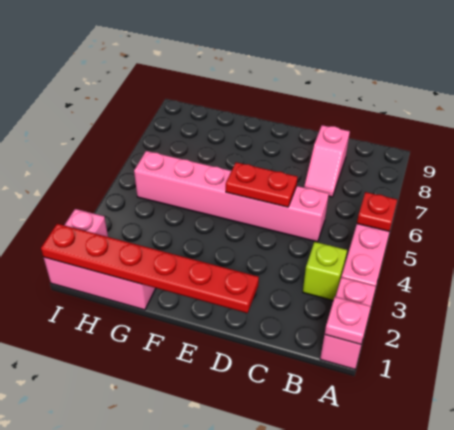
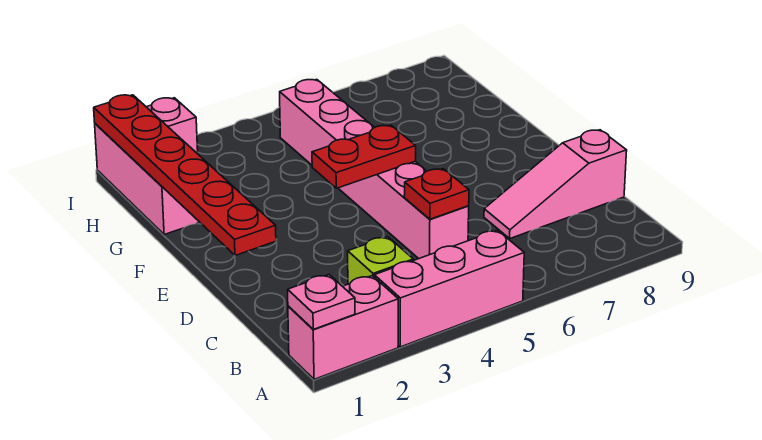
red plate A5 level 2 -> red plate C5 level 2
pink slope C7:C8 level 1 top 8 -> pink slope C7:C9 level 1 top 9
red plate D5:E5 level 2 -> red plate E4:E5 level 2

